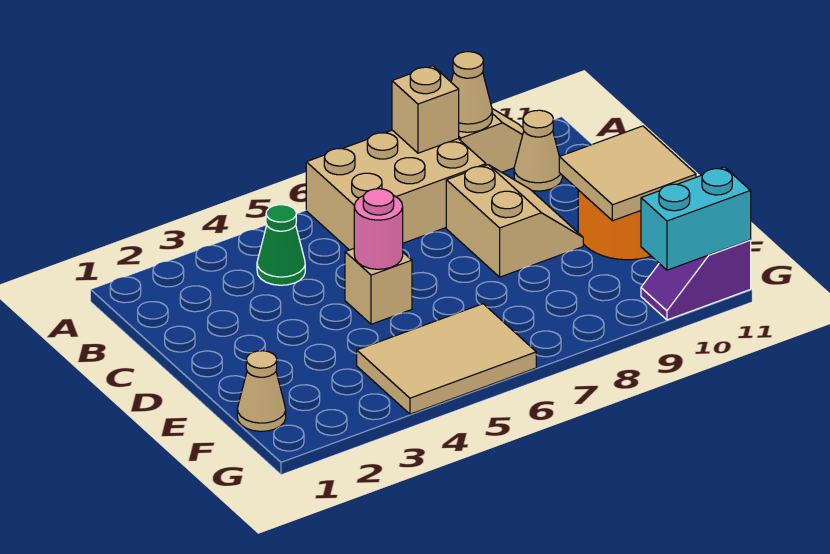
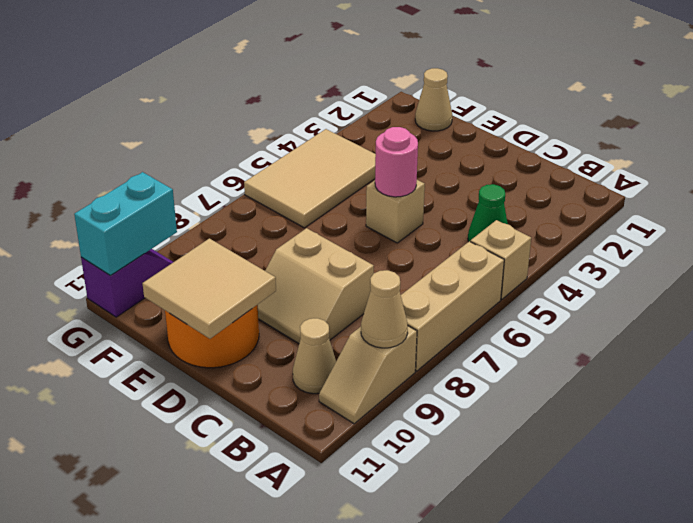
tan brick A6:B8 level 1 -> tan brick A6:A8 level 1
tan brick A8 level 2 -> tan brick A5 level 1

